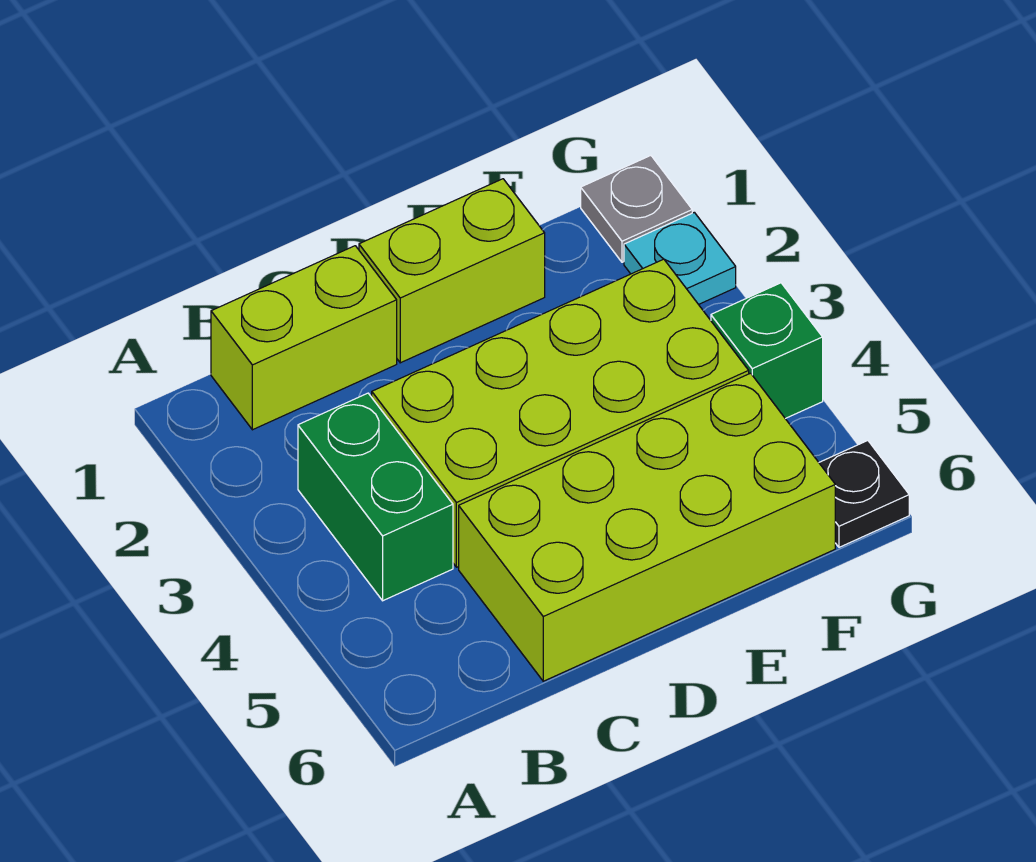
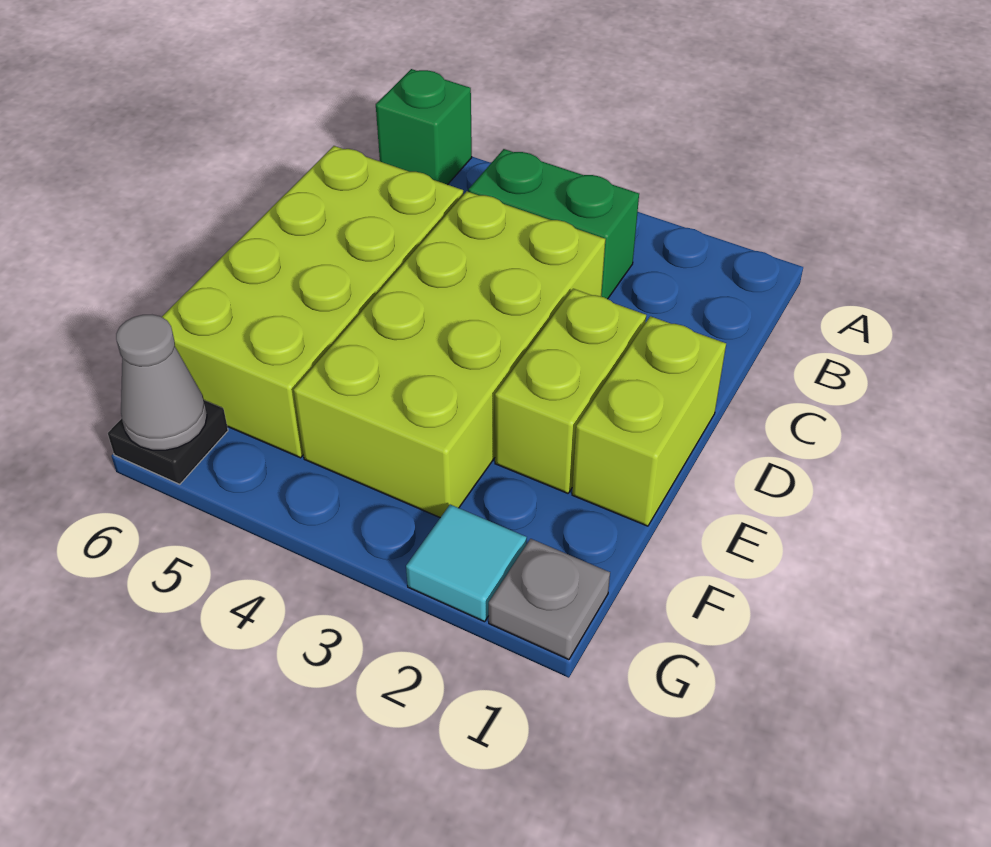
lime brick B1:C1 level 1 -> lime brick D2:E2 level 1
cyan plate G2 level 1 -> cyan tile G2 level 1
green brick G4 level 1 -> green brick A6 level 1
none -> grey cone G6 level 2

